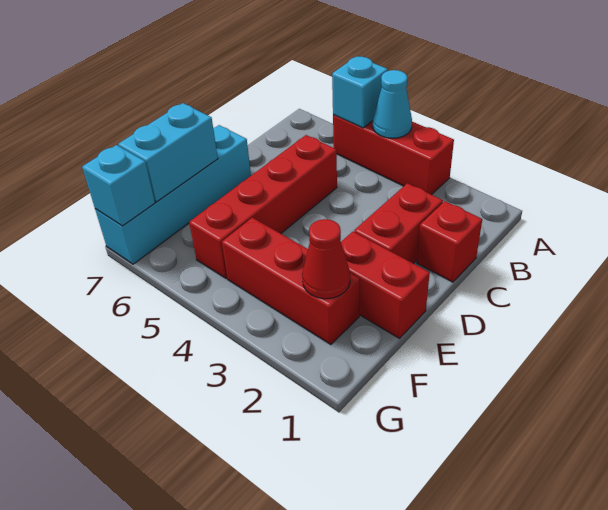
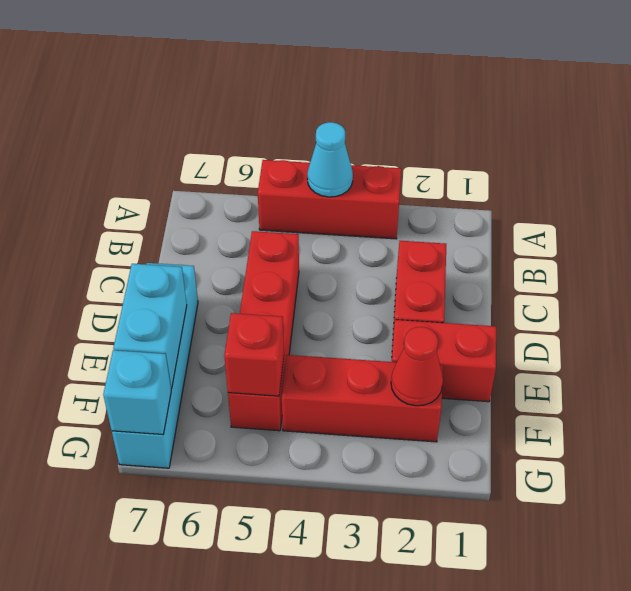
cyan brick A5 level 2 -> none
red brick C1 level 1 -> red brick F5 level 2

